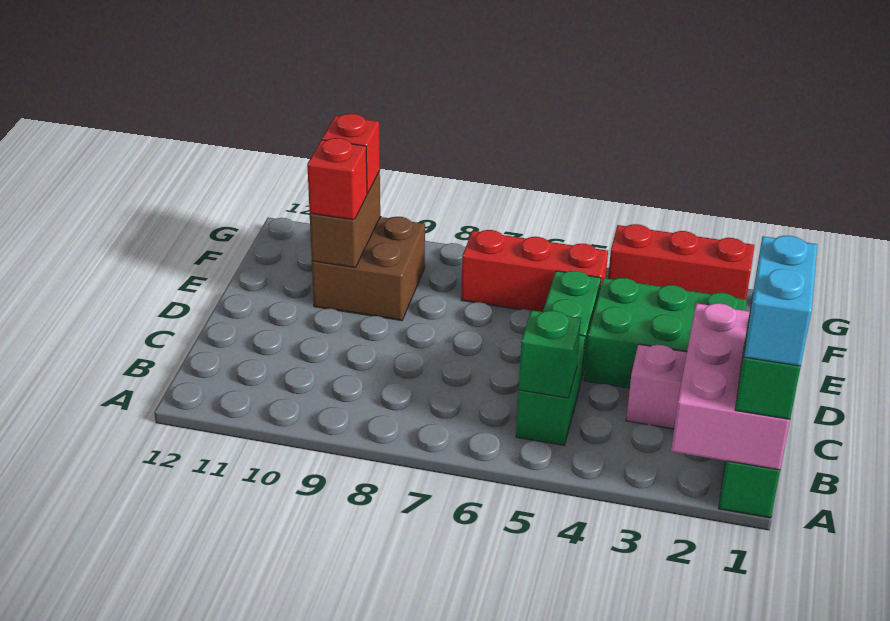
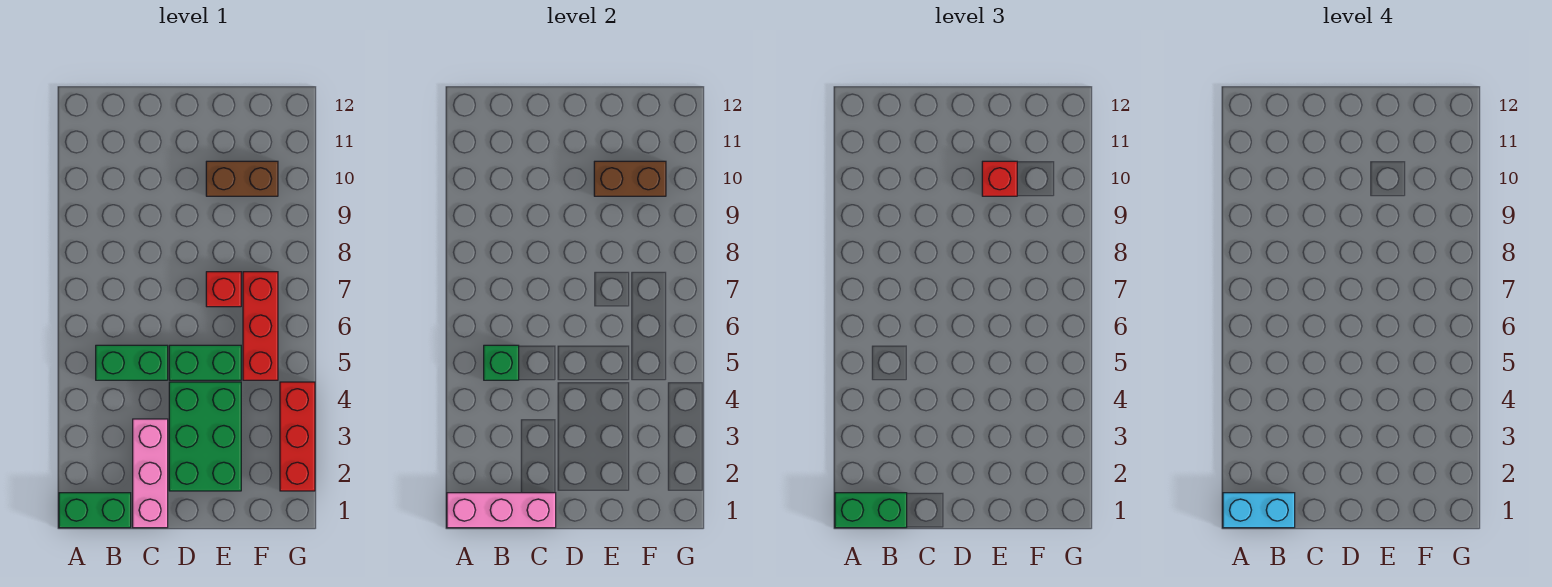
pink brick A1:C2 level 2 -> pink brick A1:C1 level 2
brown brick E9:F10 level 1 -> brown brick E10:F10 level 1
red brick F10 level 3 -> red brick E7 level 1

